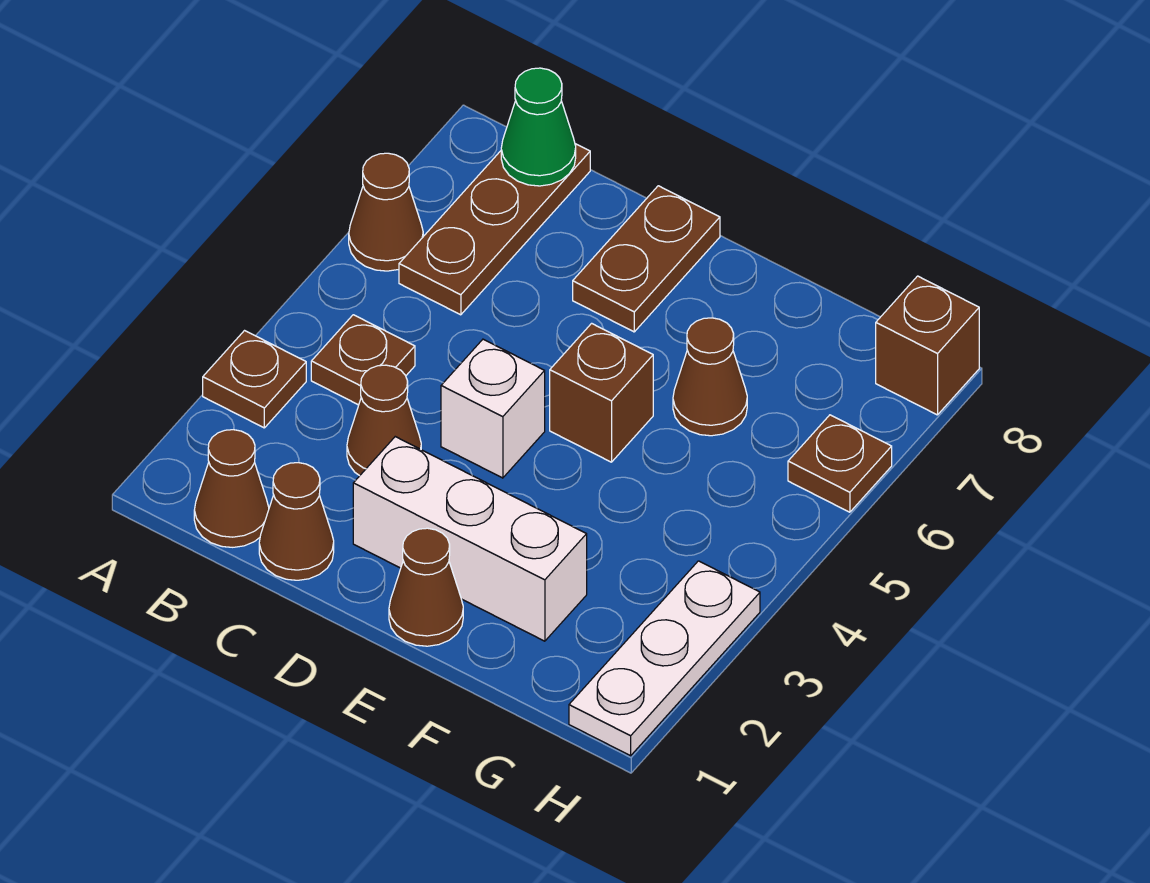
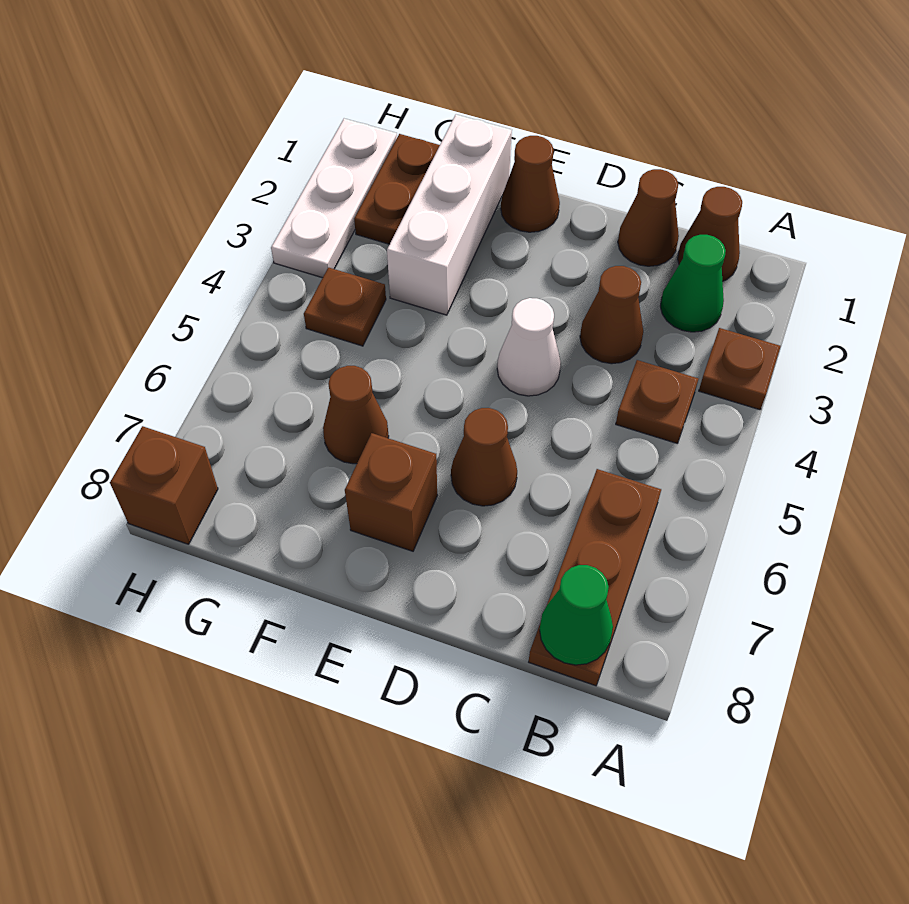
brown cone A6 level 1 -> brown cone D6 level 1
none -> green cone B2 level 1
white brick D2:F2 level 1 -> white brick F1:F3 level 1
white brick D4 level 1 -> white cone D4 level 1
brown plate D7:D8 level 1 -> brown plate G1:G2 level 1
brown brick E5 level 1 -> brown brick E7 level 1
brown plate H6 level 1 -> brown plate G4 level 1

